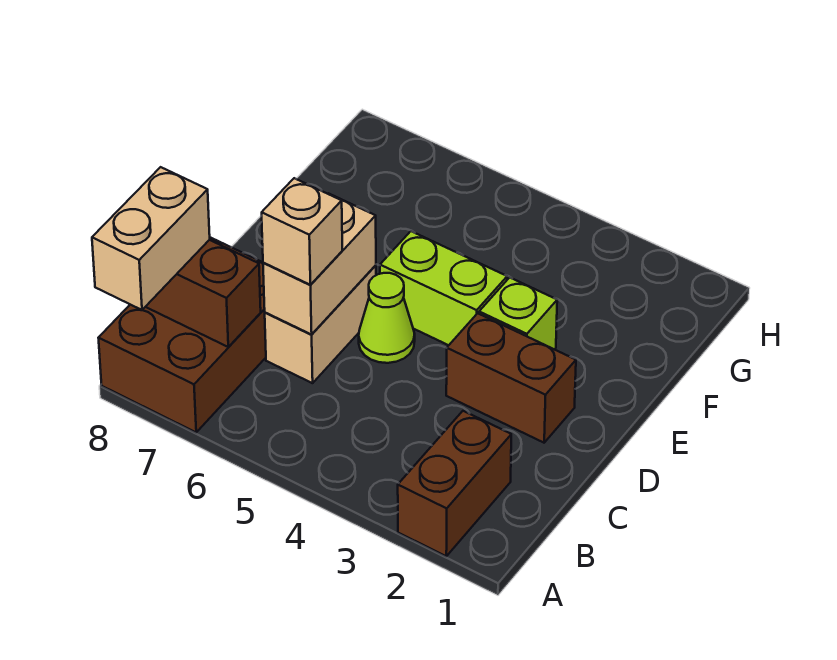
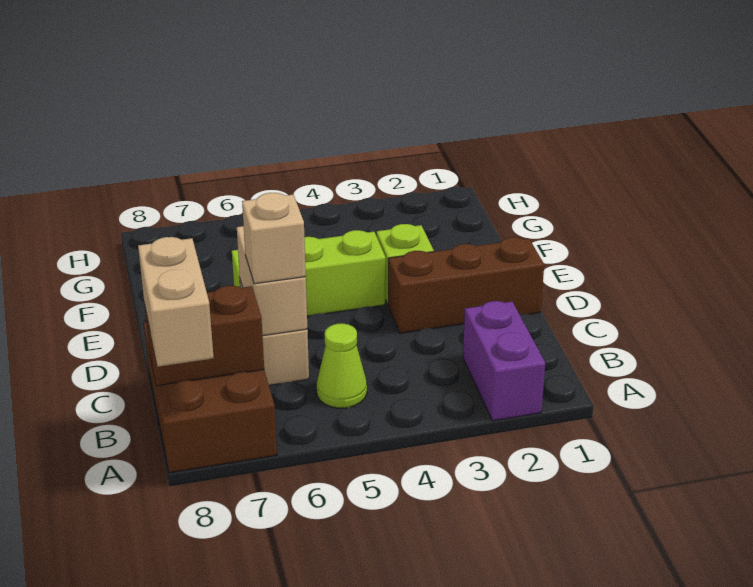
brown brick A2:B2 level 1 -> purple brick A2:B2 level 1
brown brick D2:D3 level 1 -> brown brick D1:D3 level 1
lime cone D5 level 1 -> lime cone B5 level 1
lime brick E4:E5 level 1 -> lime brick E4:E6 level 1

